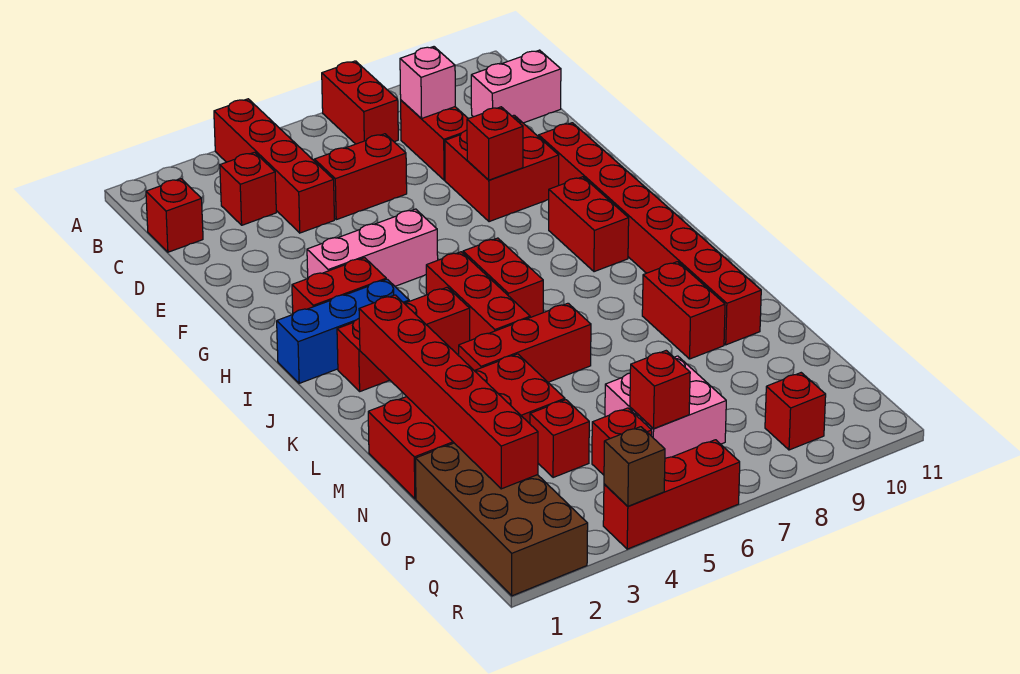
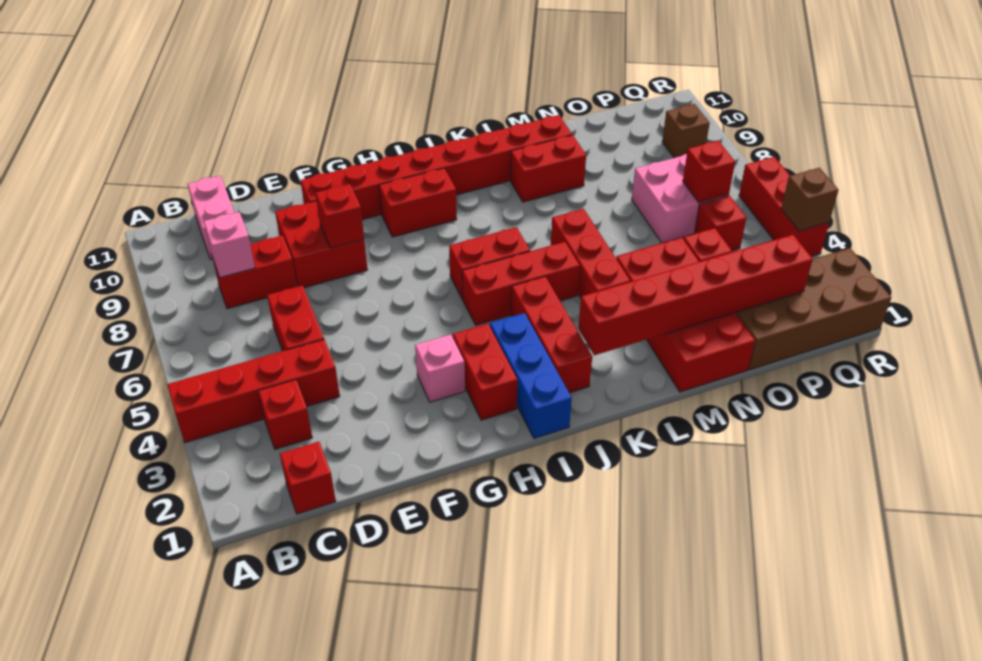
red brick A7:B7 level 1 -> none
pink brick G3:G5 level 1 -> pink brick G3 level 1
red brick Q9 level 1 -> brown brick Q9 level 1

